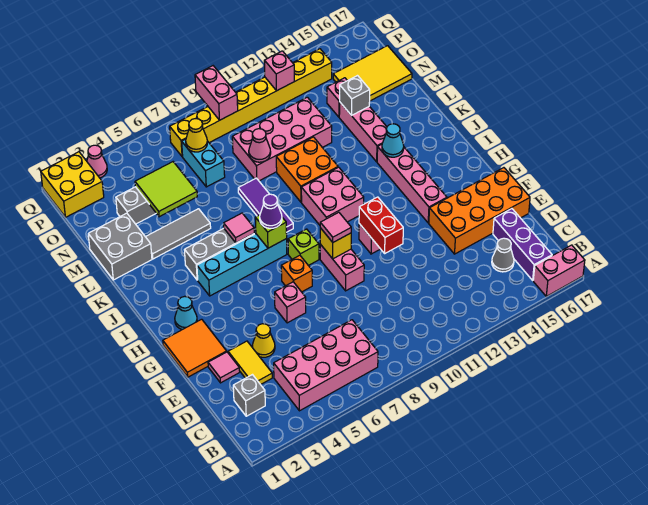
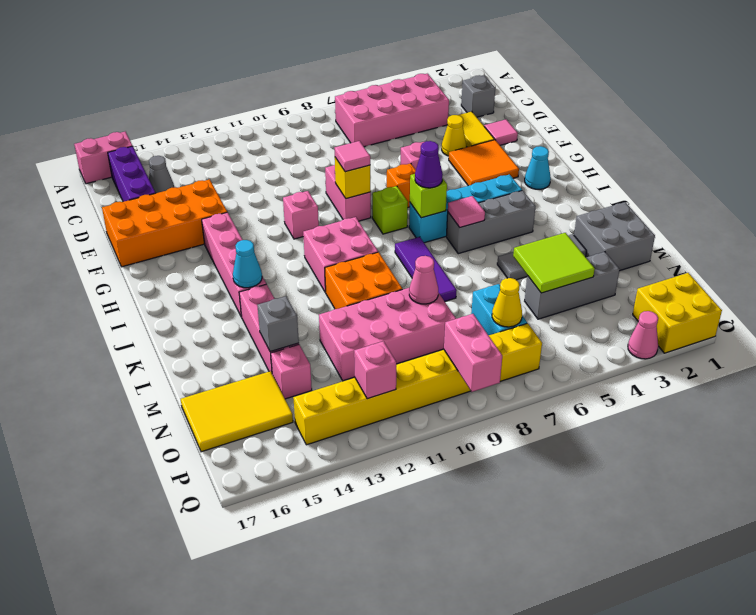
orange tile F1:G2 level 1 -> orange tile F3:G4 level 1
red brick F11:G11 level 2 -> none

